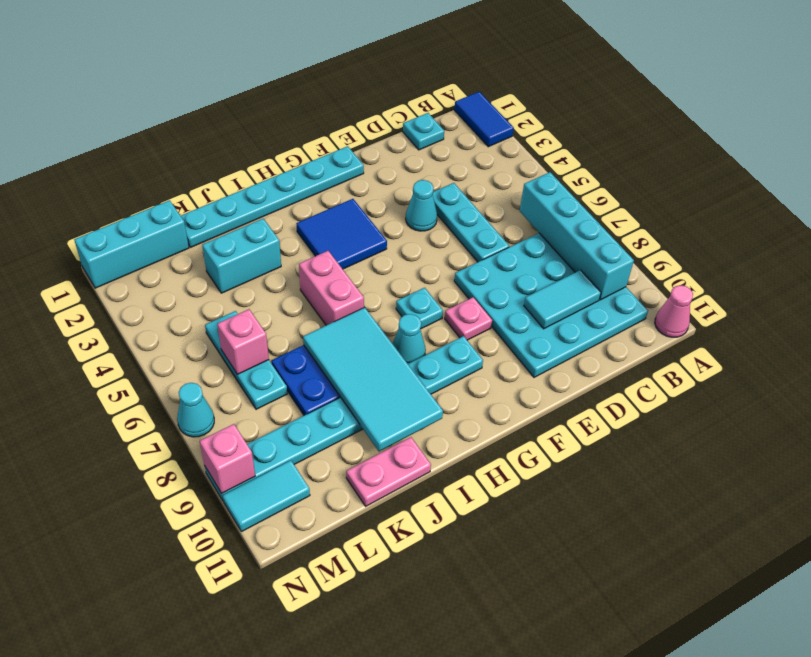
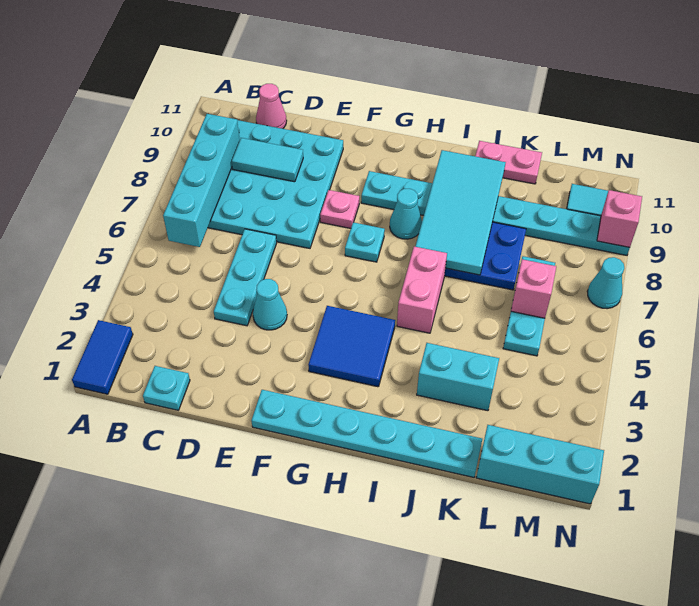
pink cone A11 level 1 -> pink cone C11 level 1

